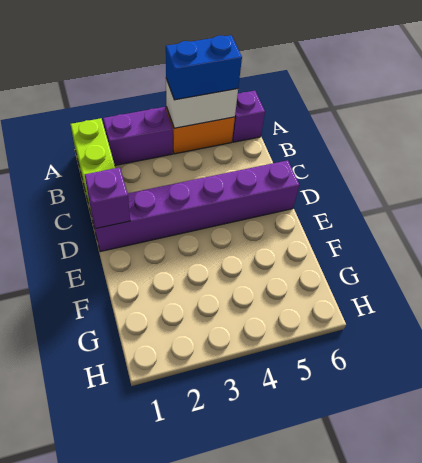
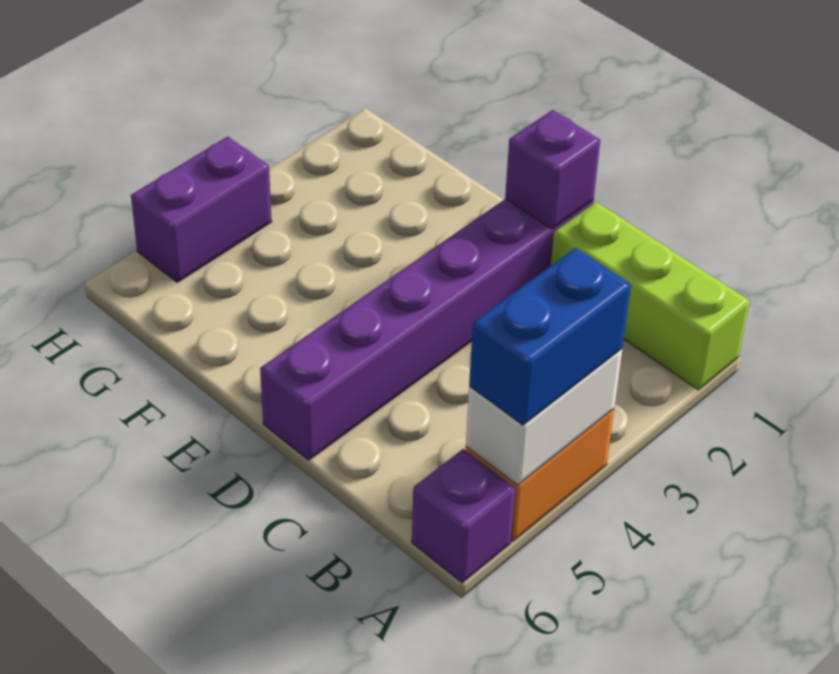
purple brick A2:A3 level 1 -> purple brick H4:H5 level 1

